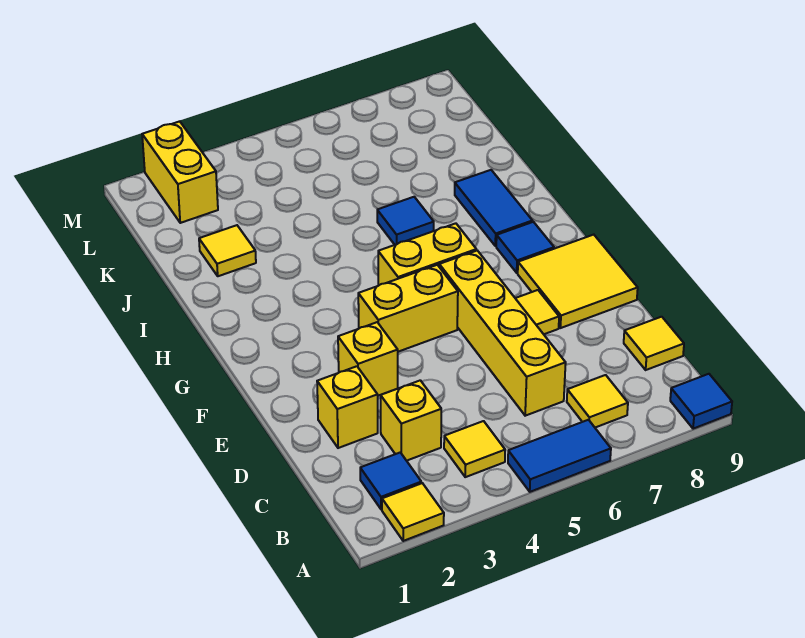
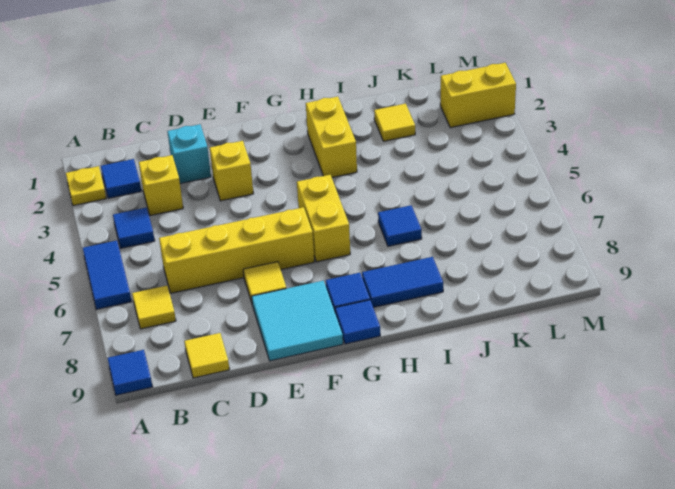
yellow tile A2 level 1 -> yellow plate A2 level 1
yellow tile B4 level 1 -> blue tile B4 level 1
yellow brick D2 level 1 -> cyan brick D2 level 1
yellow tile E8:F9 level 1 -> cyan tile E8:F9 level 1
yellow brick F4:F5 level 1 -> yellow brick H2:H3 level 1
none -> blue tile G9 level 1

